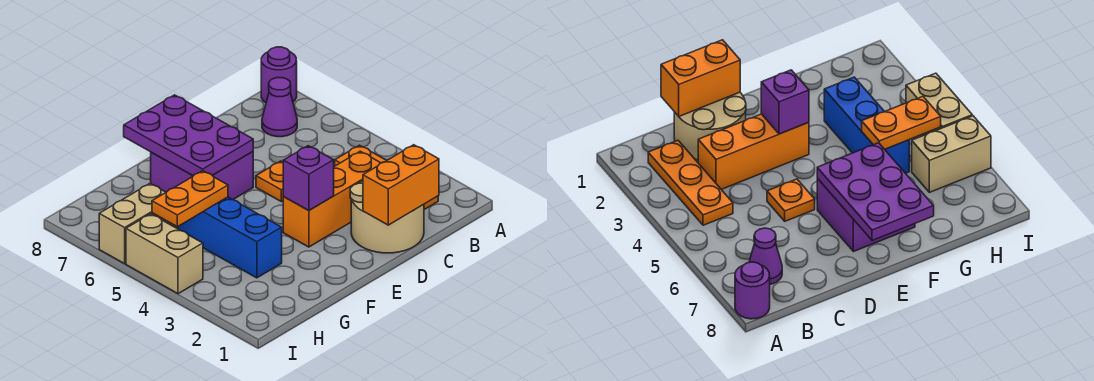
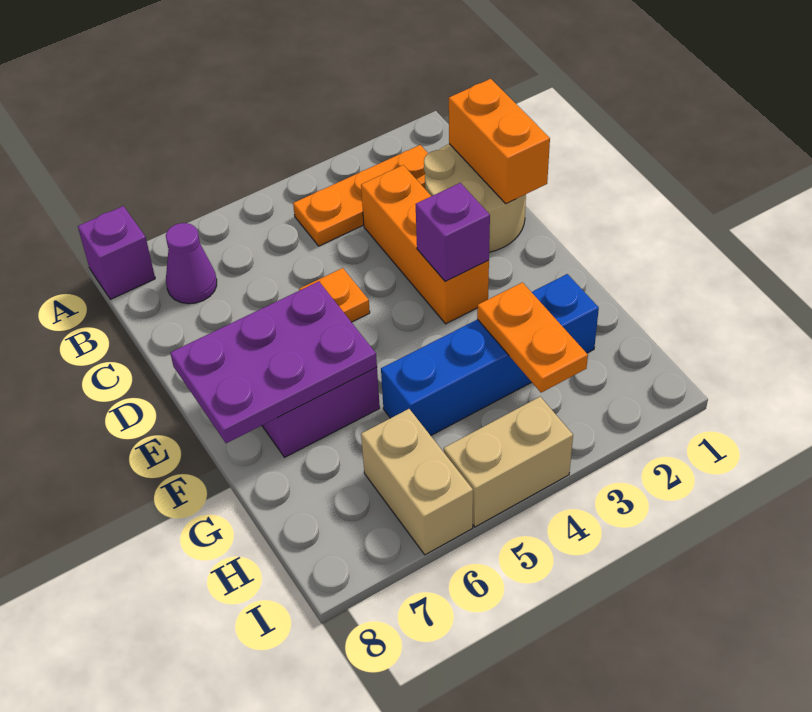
purple round brick A8 level 1 -> purple brick A8 level 1
blue brick G3:G5 level 1 -> blue brick G2:G5 level 1
orange plate G5:H5 level 2 -> orange plate G3:H3 level 2

